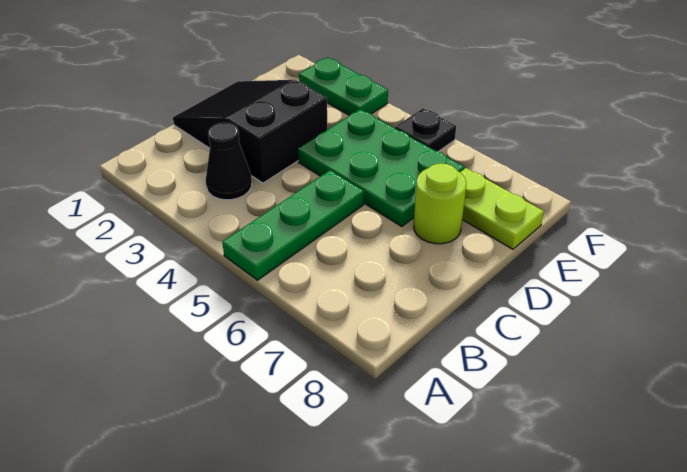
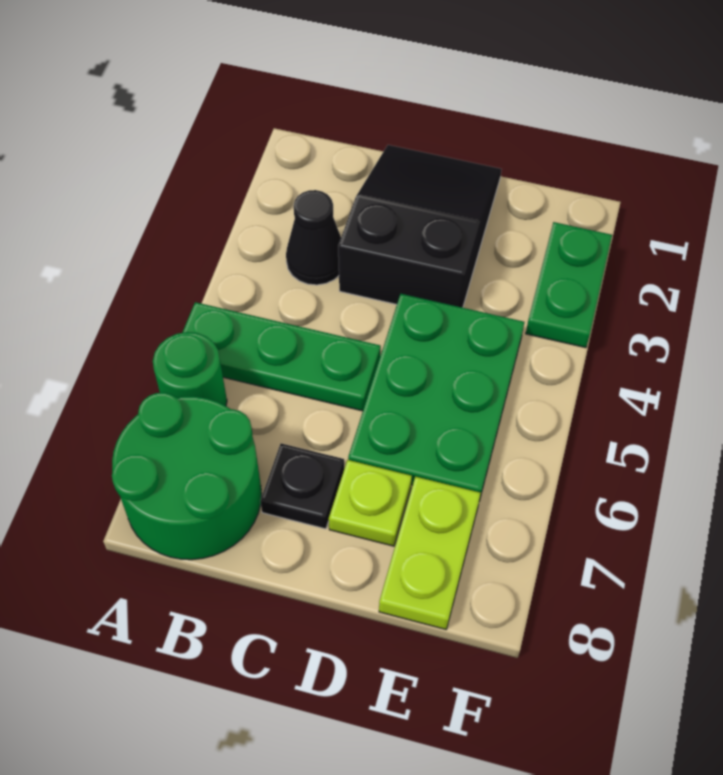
none -> green round brick A6 level 1
none -> green round brick A7:B8 level 1
lime round brick D7 level 1 -> lime plate D7 level 1
black plate F5 level 1 -> black plate C7 level 1

